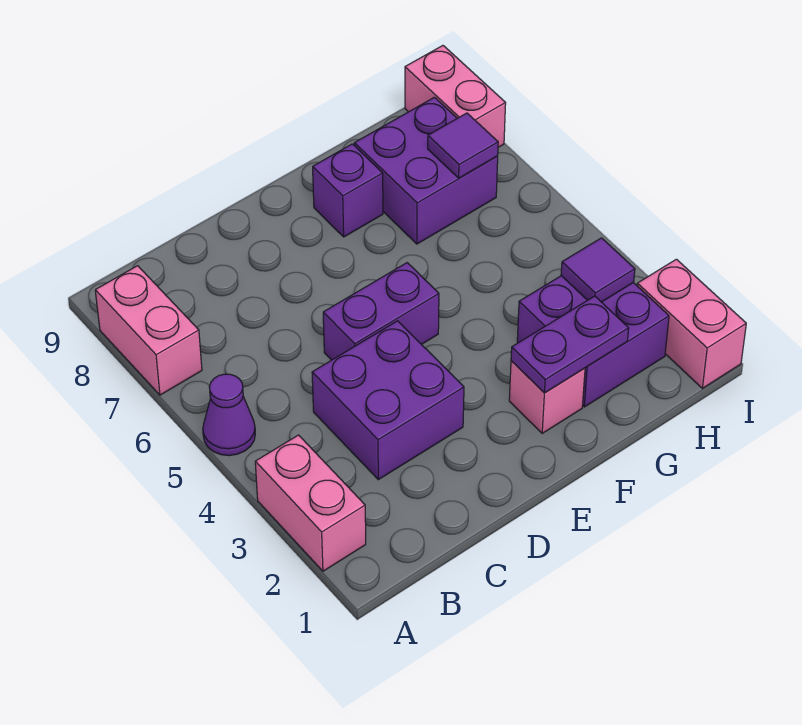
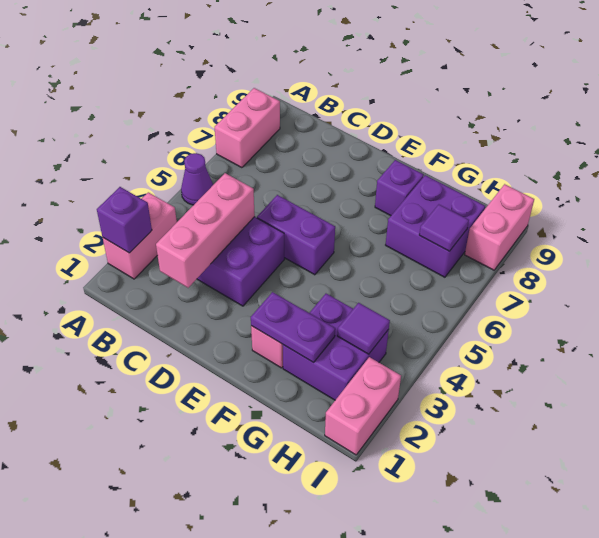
none -> purple brick A2 level 2
none -> pink brick C2:C4 level 2

